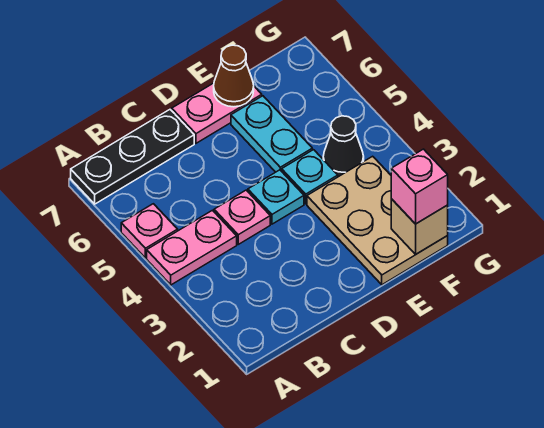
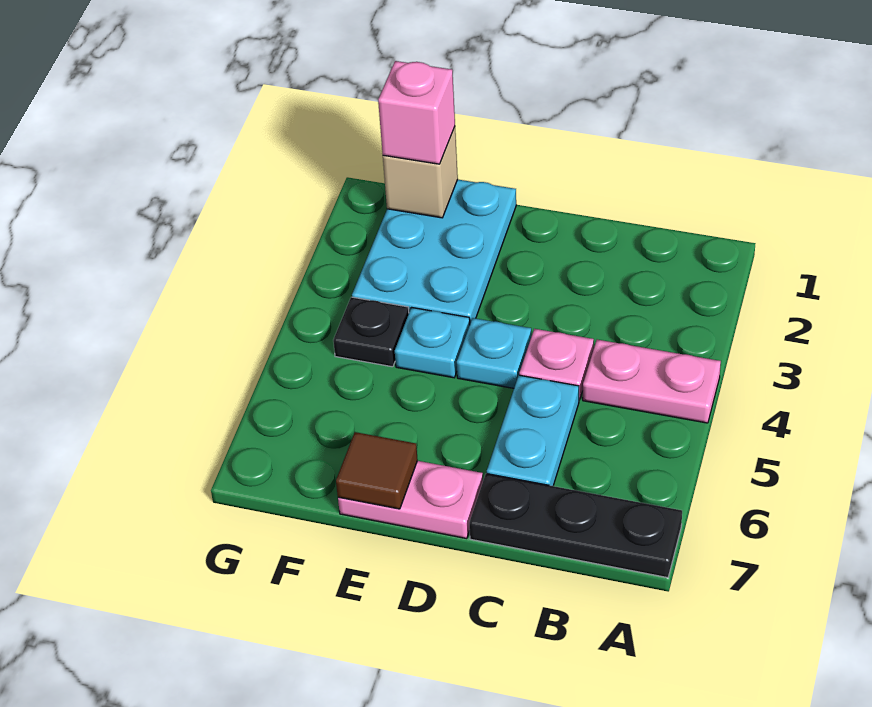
pink plate A5 level 1 -> none
tan plate E1:F3 level 1 -> cyan plate E1:F3 level 1
cyan plate E5:E6 level 1 -> cyan plate C5:C6 level 1
brown cone E7 level 2 -> brown tile E7 level 2
black cone F4 level 1 -> black plate F4 level 1

